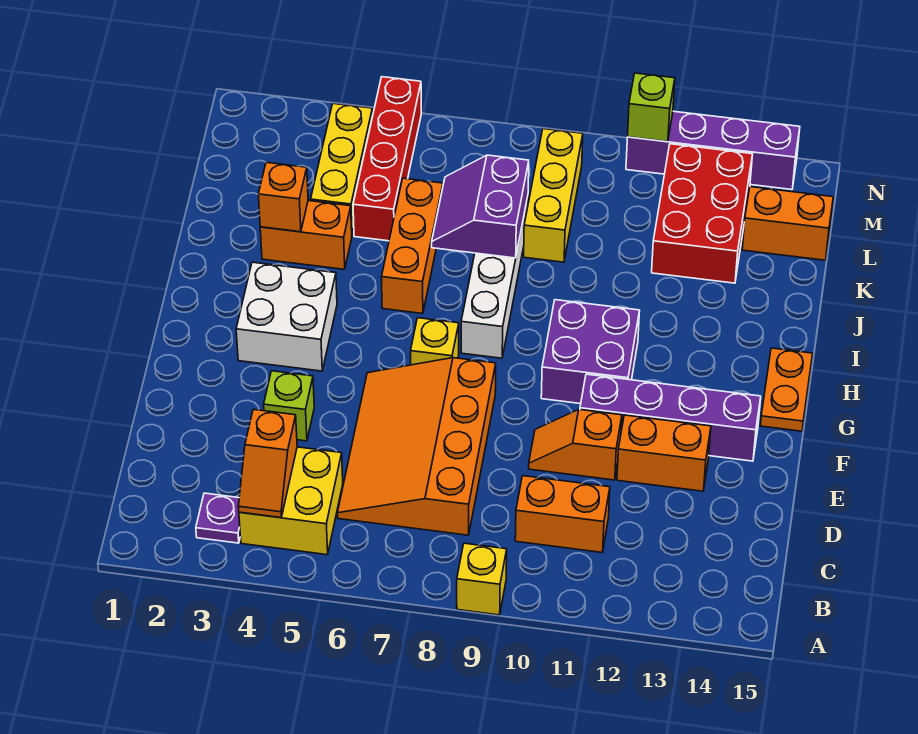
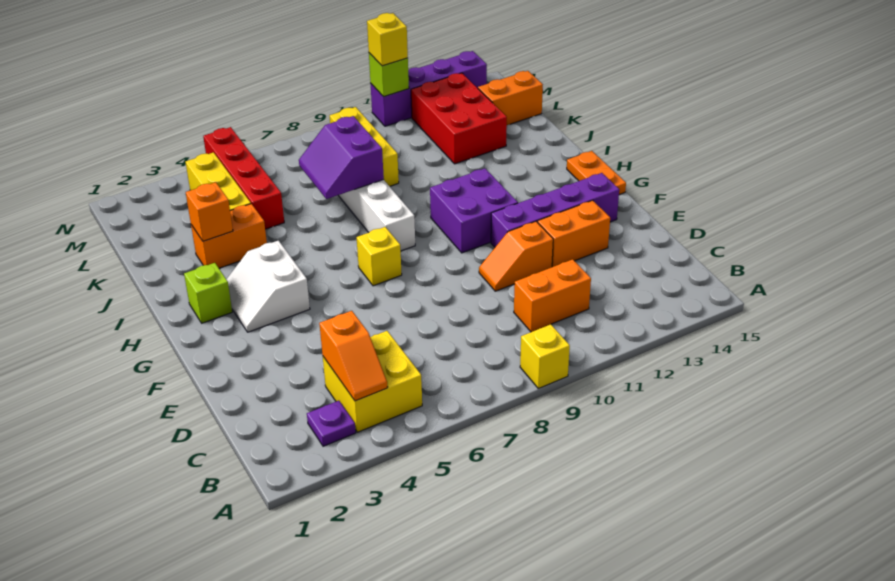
orange slope C6:F8 level 1 top 8 -> none
lime brick E4 level 1 -> lime brick H2 level 1
white brick G3:H4 level 1 -> white slope G3:H4 level 1 top 4
orange brick I6:K6 level 1 -> none
none -> yellow brick N11 level 3

